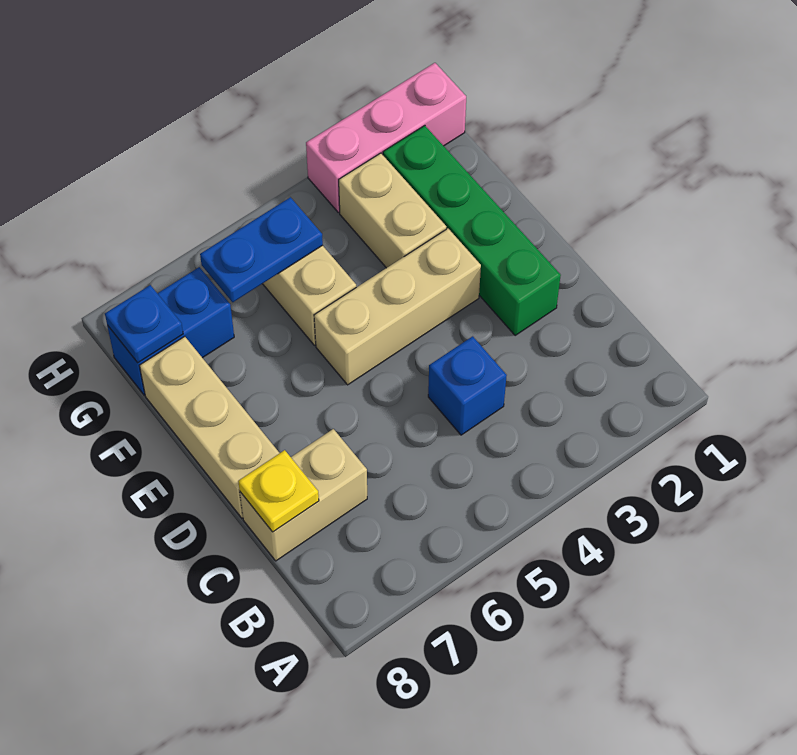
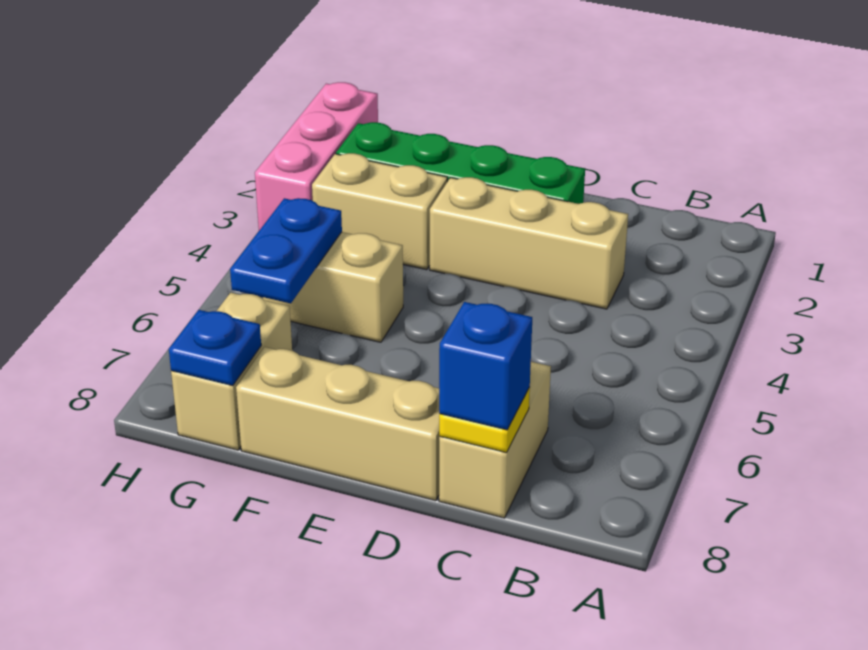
blue brick C4 level 1 -> blue brick C8 level 3
tan brick E3:E5 level 1 -> tan brick C3:E3 level 1
blue brick G7:G8 level 1 -> tan brick G7:G8 level 1

